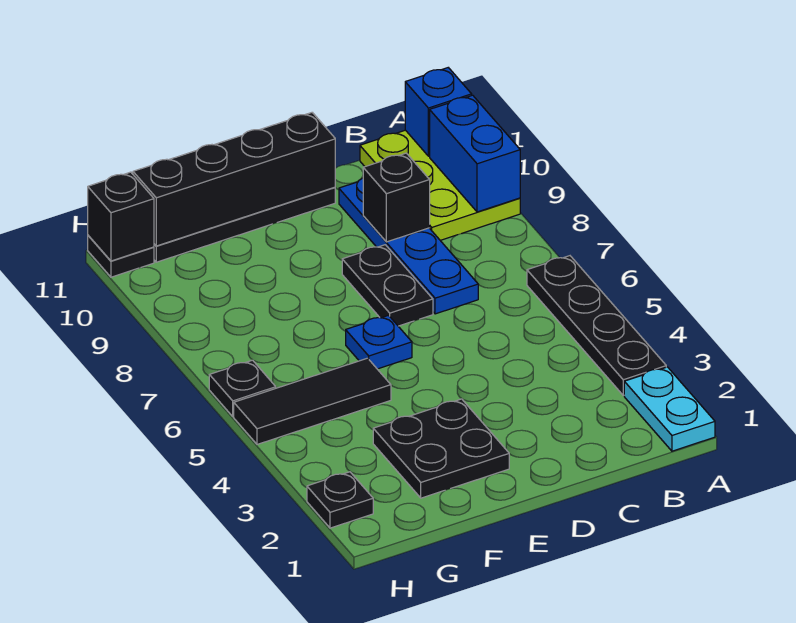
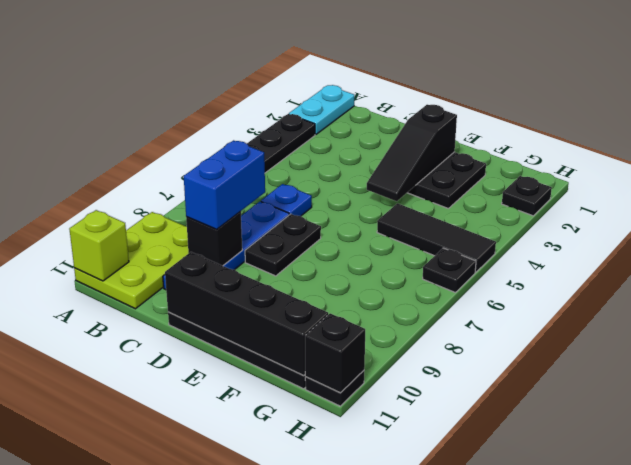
blue brick A9:A10 level 2 -> blue brick C8:C9 level 3
blue brick A11 level 2 -> lime brick A11 level 2
none -> black slope E2:E4 level 2 top 2
blue plate E6 level 1 -> blue plate C6 level 1

